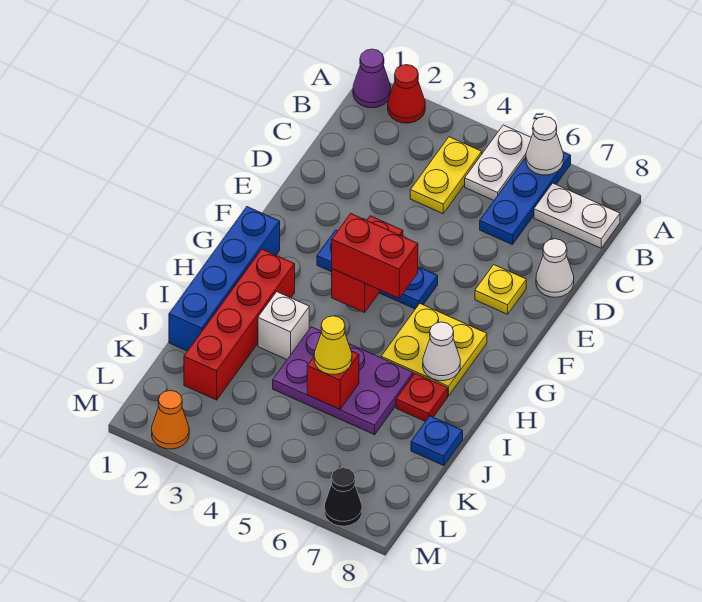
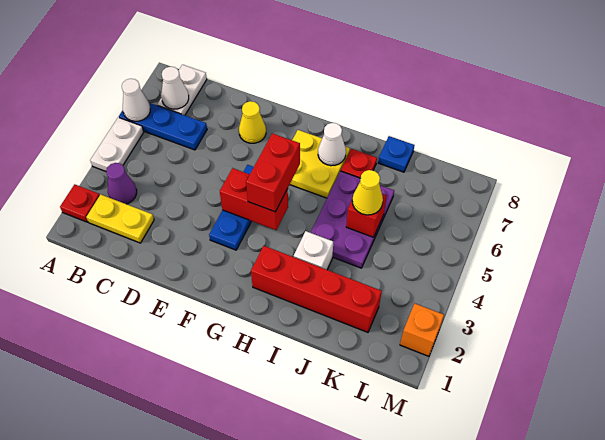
purple cone A1 level 1 -> purple cone B3 level 1
red cone A2 level 1 -> red plate A2 level 1
white plate A5:B5 level 1 -> white plate A4:A5 level 1
yellow plate B4:C4 level 1 -> yellow plate B2:C2 level 1
white cone D8 level 1 -> white cone B7 level 2
yellow plate E7 level 1 -> yellow cone E7 level 1
blue brick G1:J1 level 1 -> none
orange cone M2 level 1 -> orange brick M2 level 1
black cone M7 level 1 -> none

